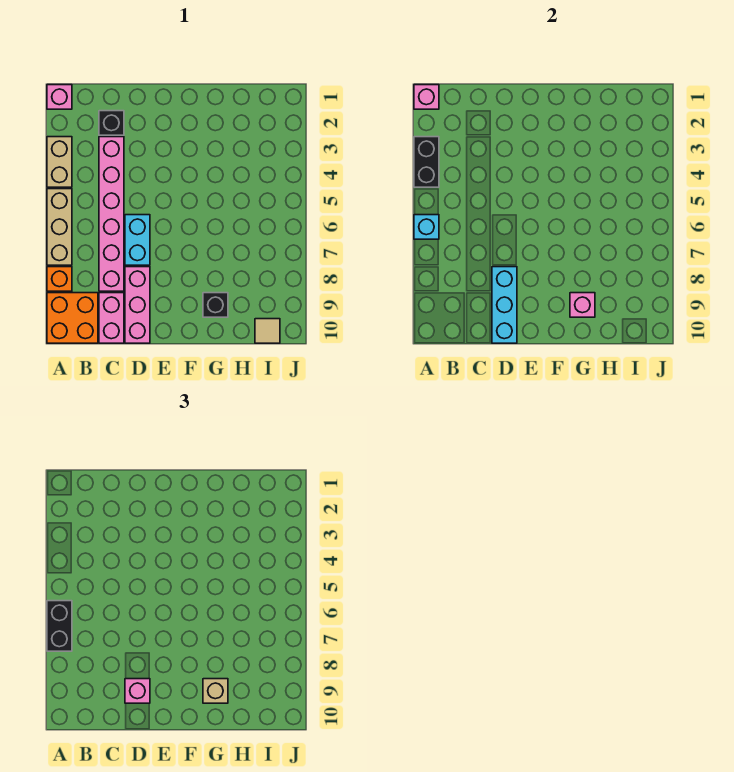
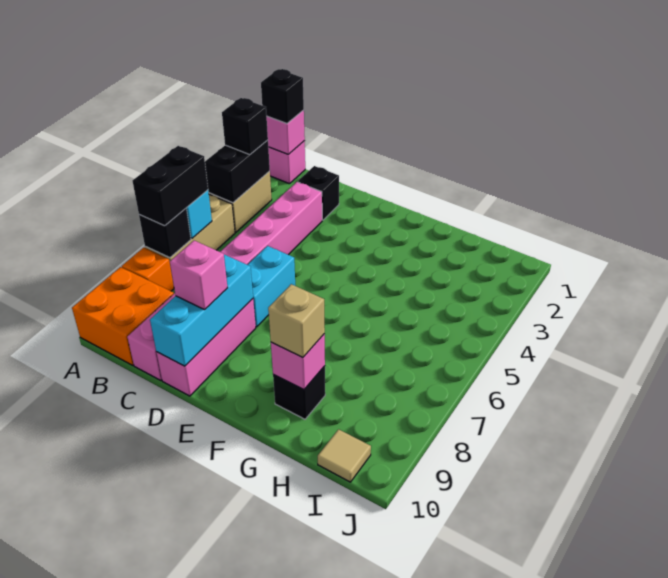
none -> black brick A1 level 3
none -> black brick A3 level 3
none -> black brick A7 level 2

